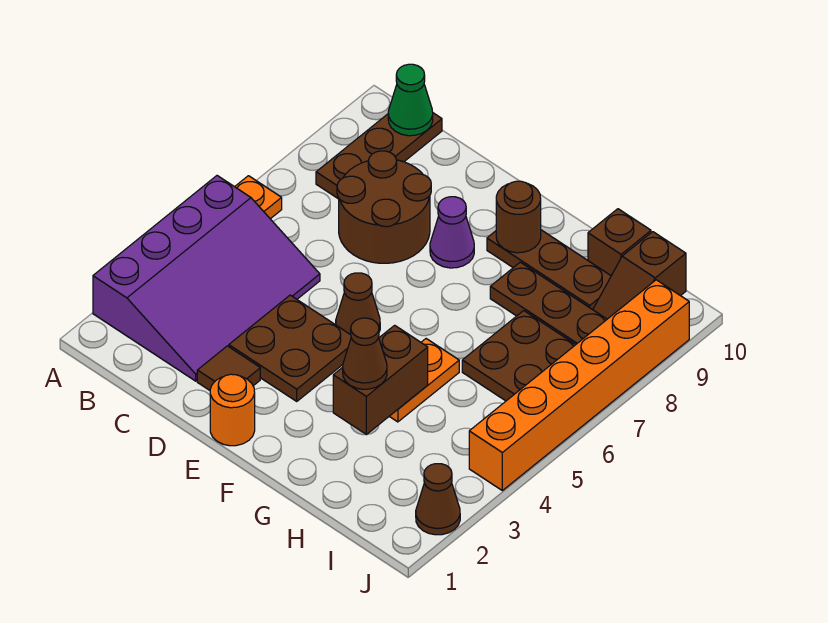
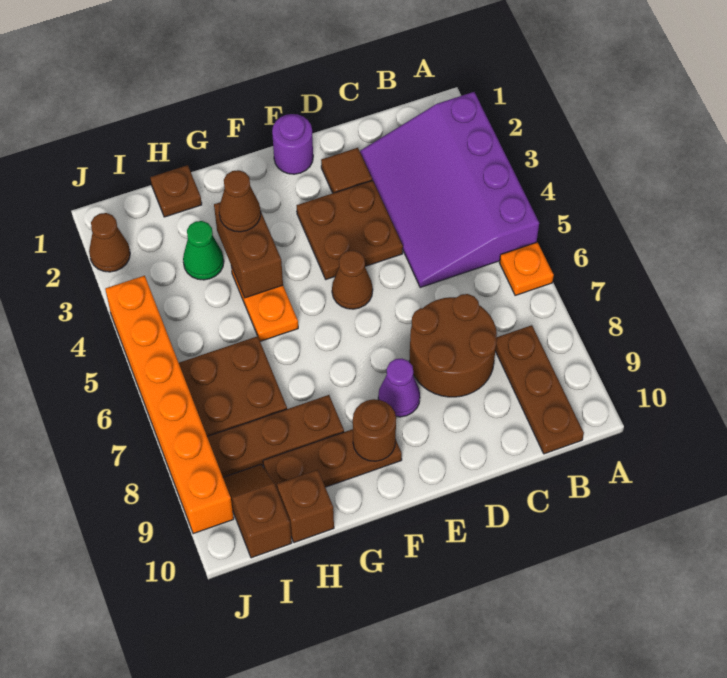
green cone B10 level 2 -> green cone H3 level 1
orange round brick E1 level 1 -> purple round brick E1 level 1
none -> brown plate H1 level 1

